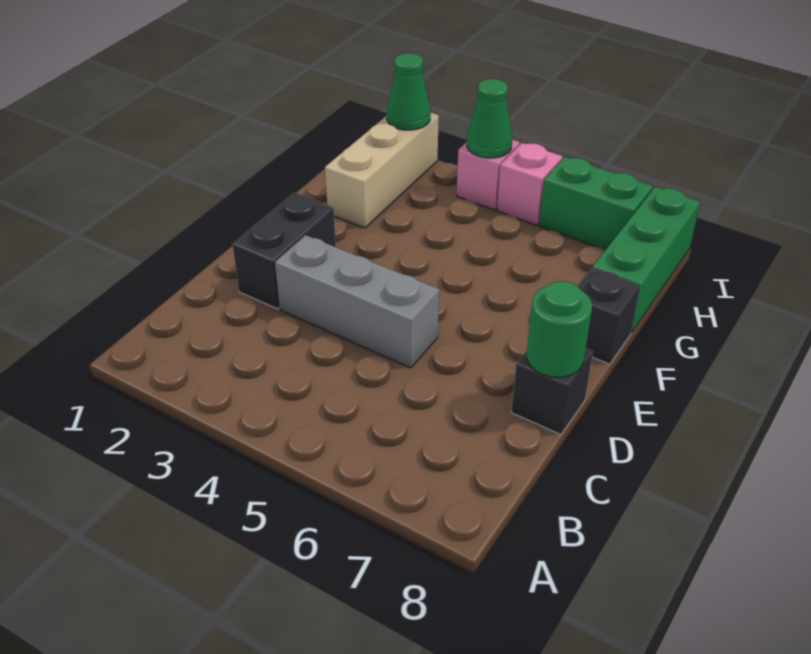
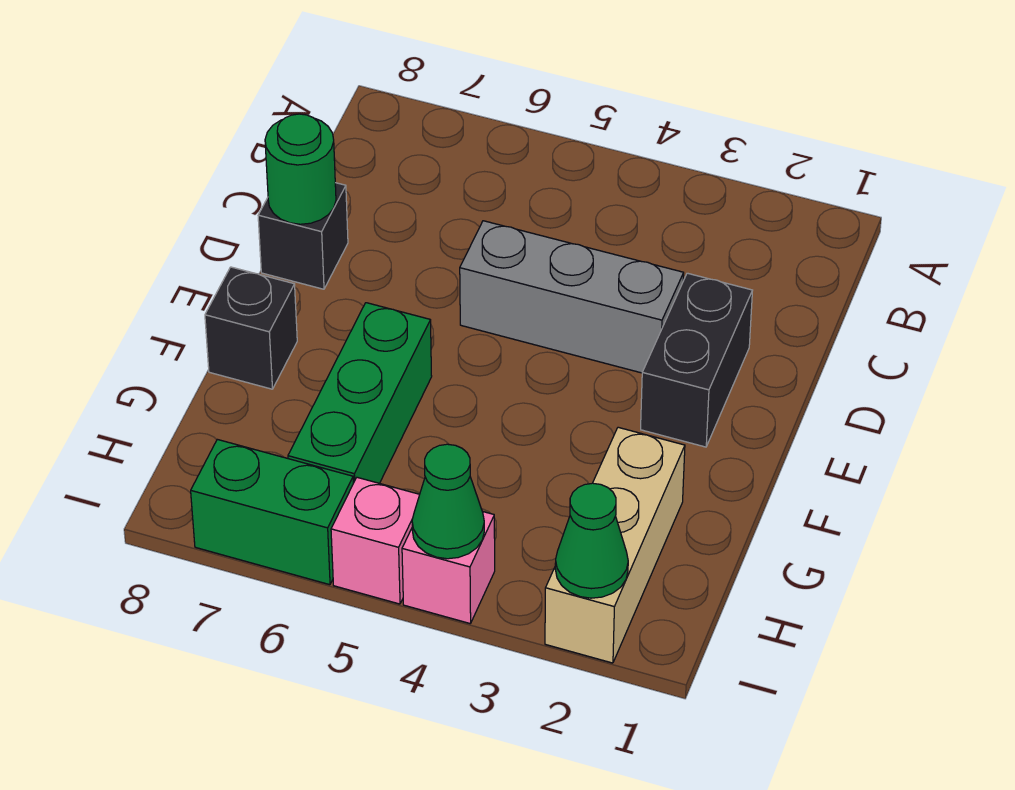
green brick G8:I8 level 1 -> green brick F6:H6 level 1

